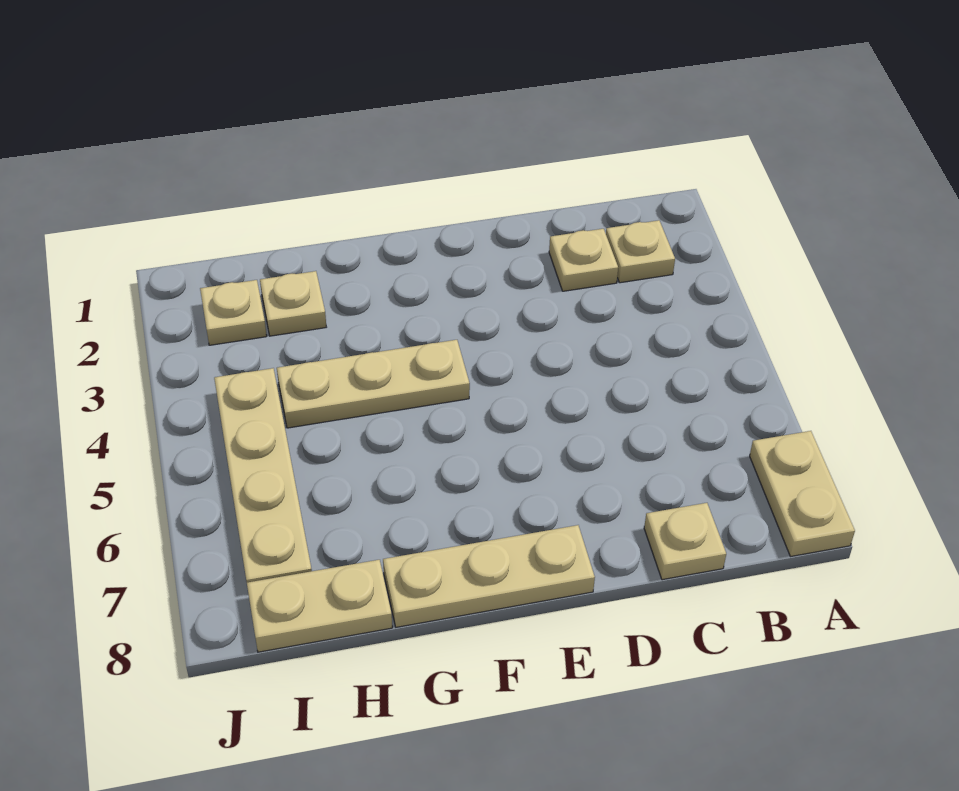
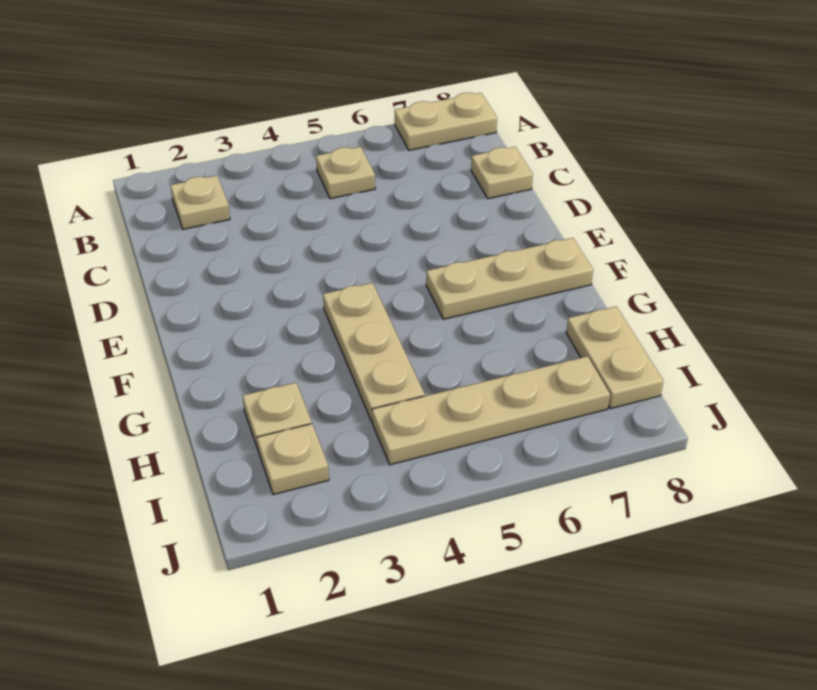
tan plate C2 level 1 -> tan plate B5 level 1
tan plate E8:G8 level 1 -> tan plate F6:F8 level 1

